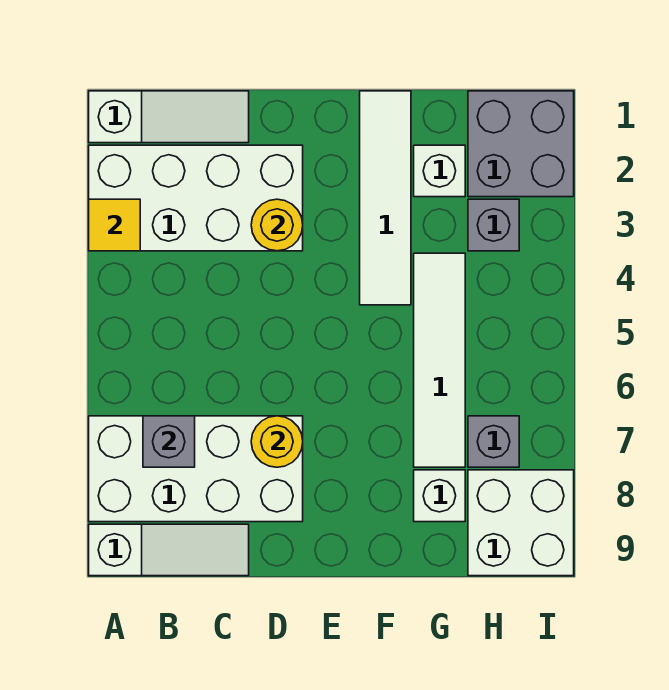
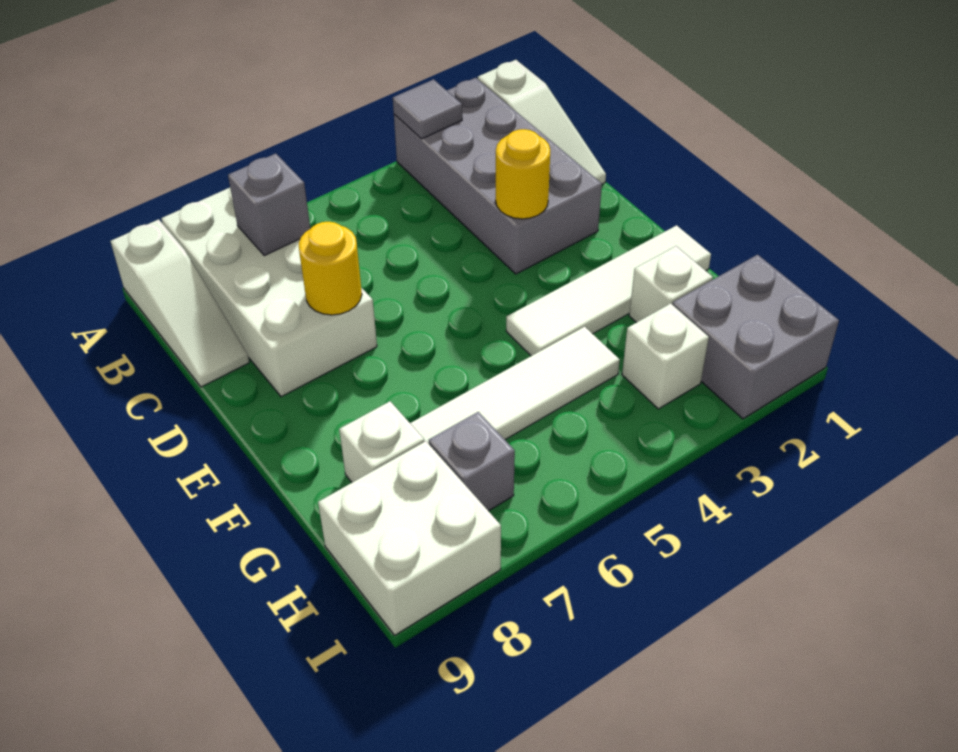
white brick A2:D3 level 1 -> grey brick A2:D3 level 1
yellow tile A3 level 2 -> grey tile A3 level 2
grey brick H3 level 1 -> white brick H3 level 1

